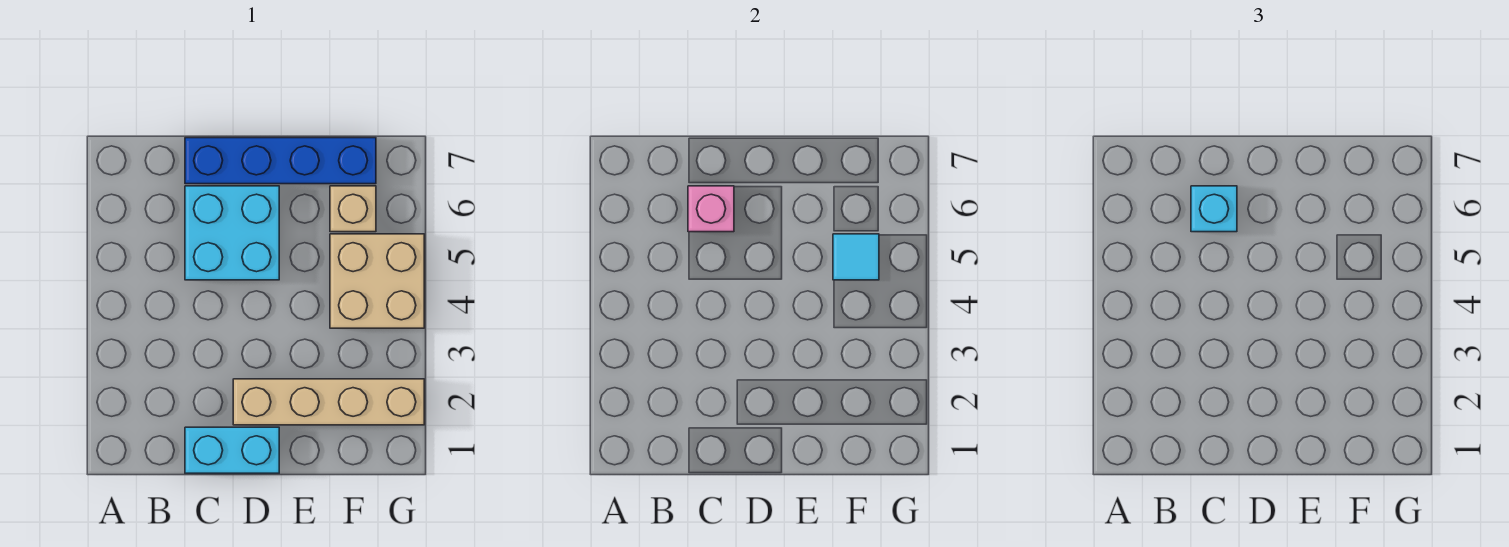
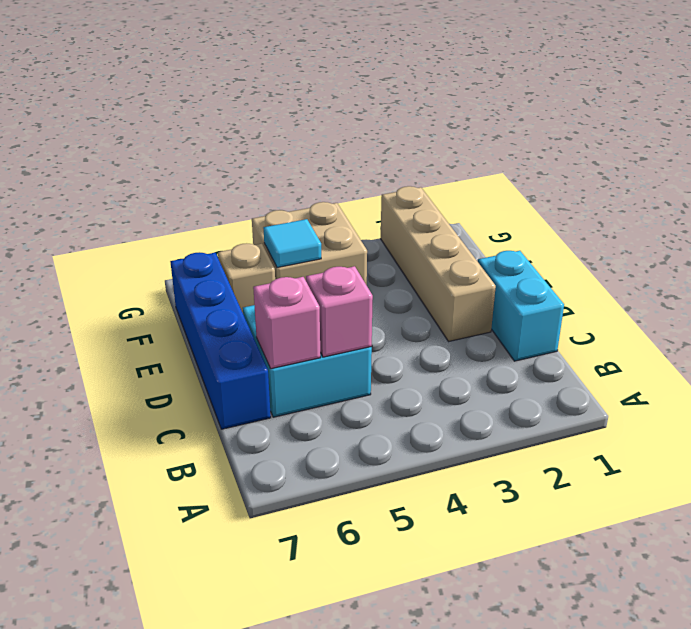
none -> pink brick C5 level 2
cyan brick C6 level 3 -> none

